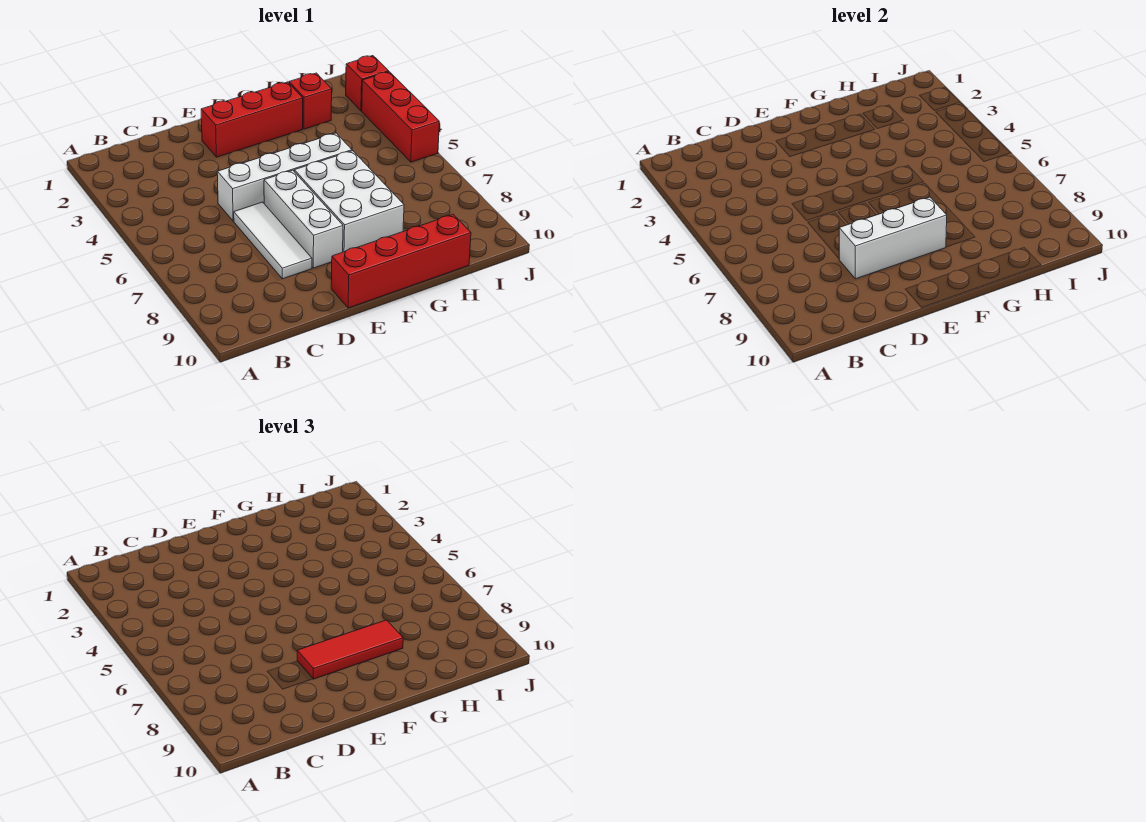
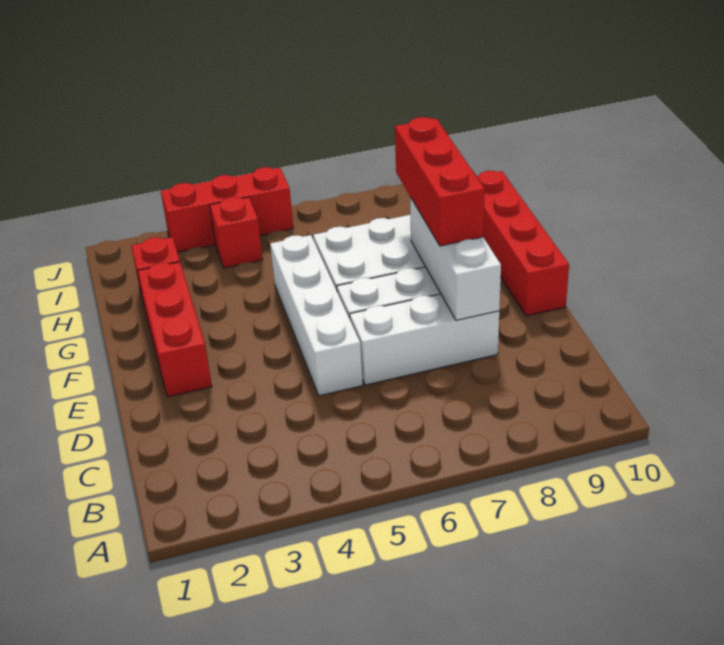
white tile D6:D8 level 1 -> white brick D6:D8 level 1
red tile E8:G8 level 3 -> red brick E8:G8 level 3
red brick J2 level 1 -> red brick I4 level 1

